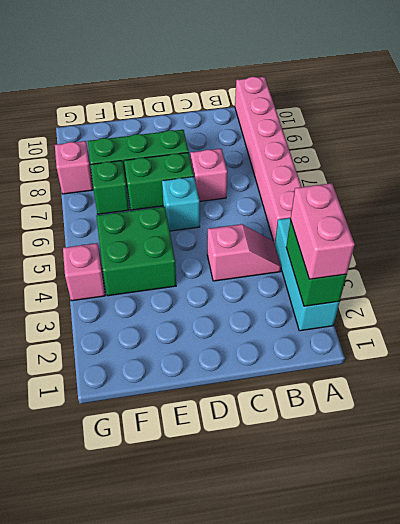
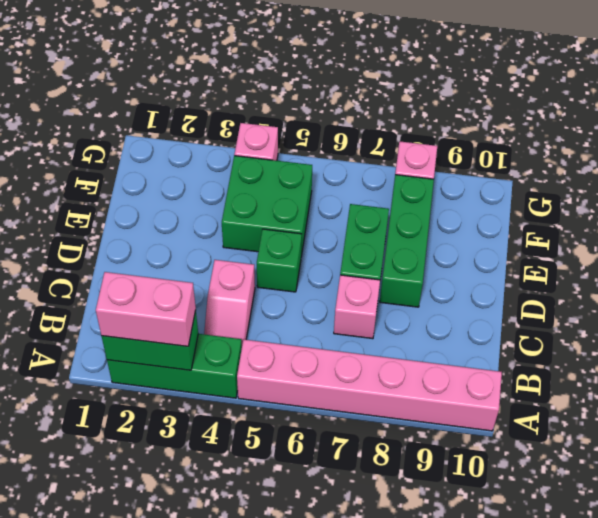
cyan brick A2:A4 level 1 -> green brick A2:A4 level 1
cyan brick D6 level 1 -> none
green brick F7 level 1 -> green brick D5 level 1

